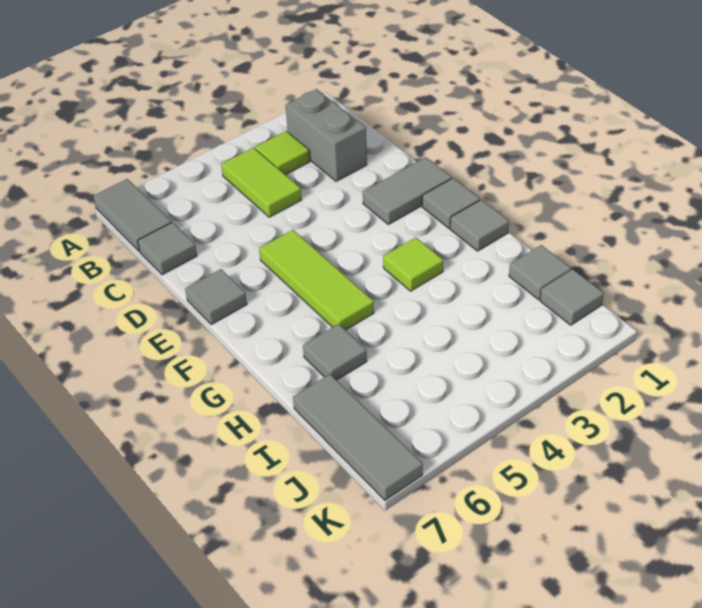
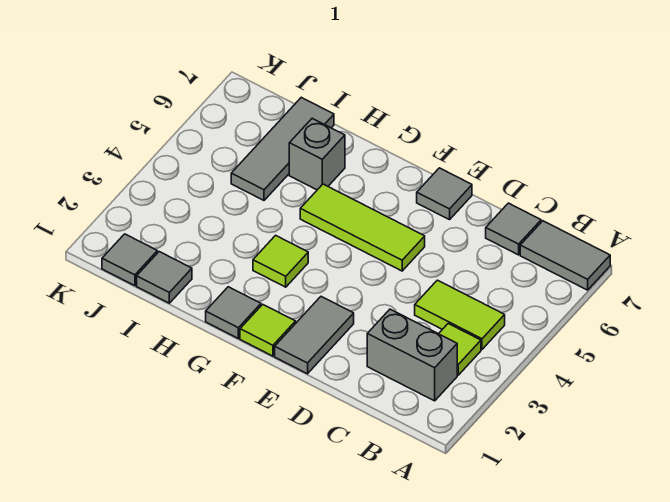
grey tile F1 level 1 -> lime tile F1 level 1
grey tile H6 level 1 -> grey brick H6 level 1
grey tile I7:K7 level 1 -> grey tile I5:I7 level 1

